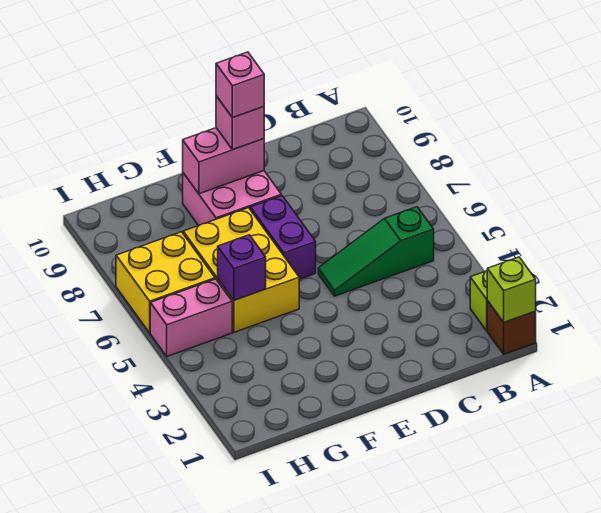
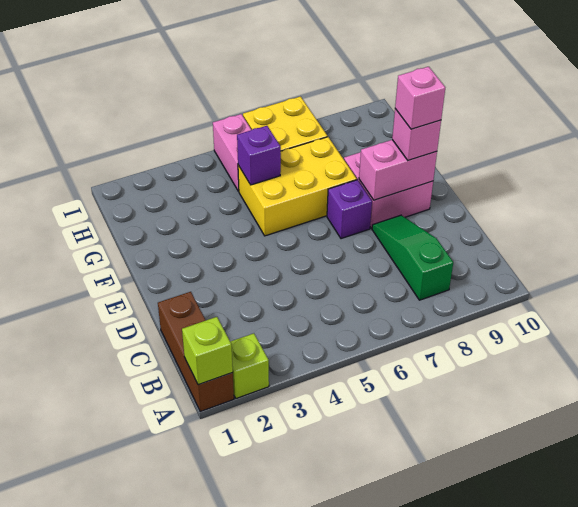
brown brick A1 level 1 -> brown brick A1:C1 level 1
green slope B5:D5 level 1 top B -> green slope B8:D8 level 1 top B
purple brick E6:E7 level 1 -> purple brick E7 level 1
pink brick E9:F9 level 2 -> pink brick E8:E9 level 2

